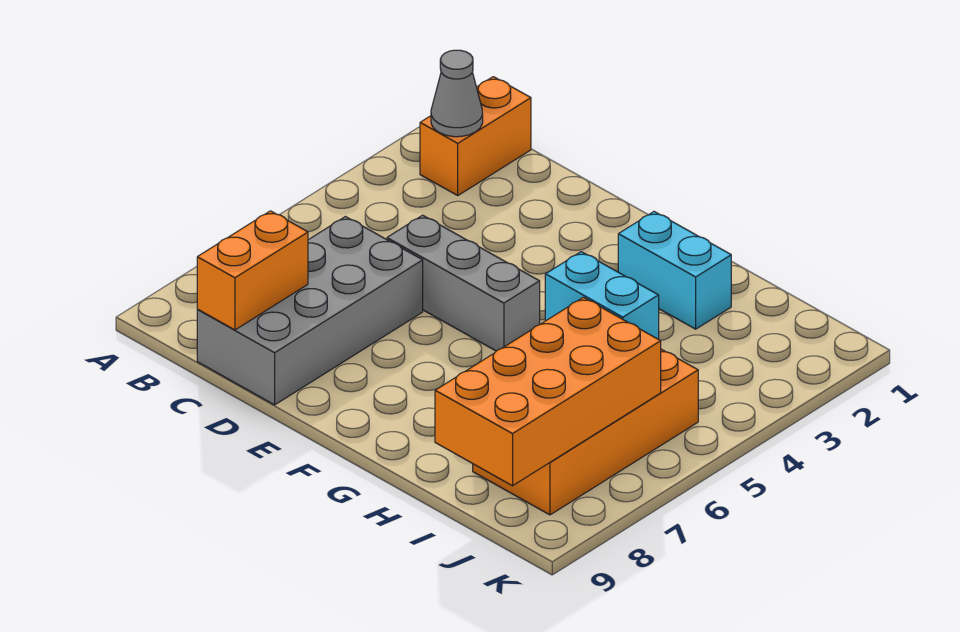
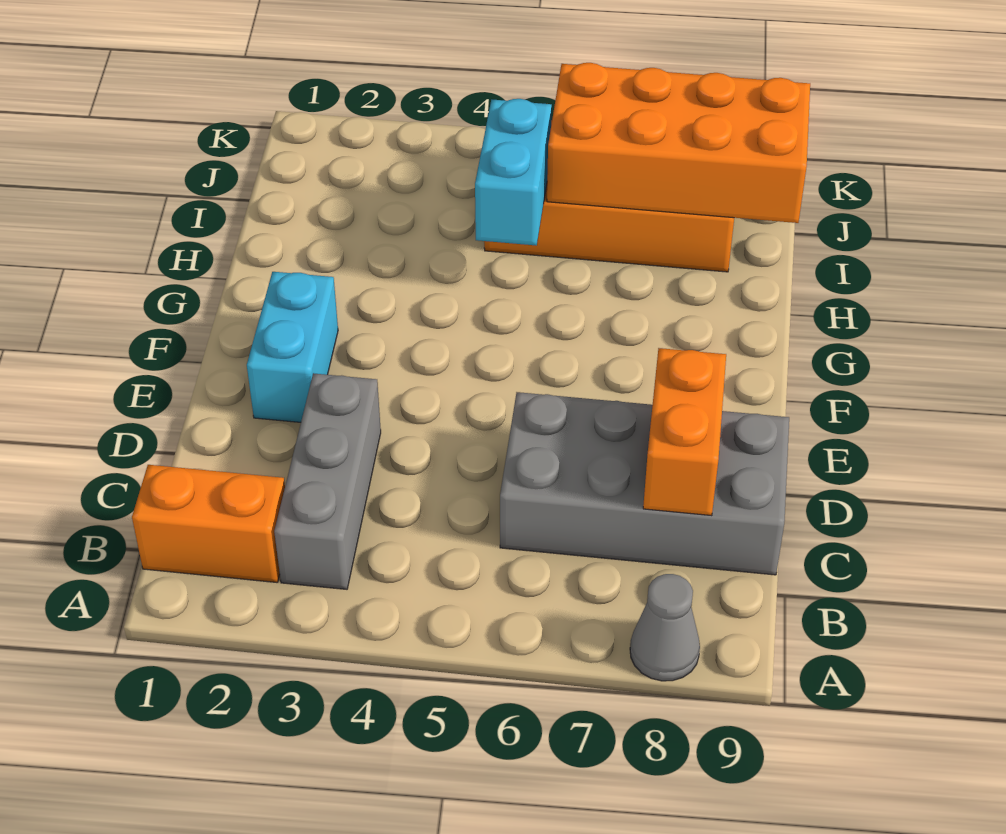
grey cone B2 level 2 -> grey cone A8 level 1
orange brick C8:C9 level 2 -> orange brick C8:D8 level 2
grey brick D5:F5 level 1 -> grey brick B3:D3 level 1
cyan brick G2:H2 level 1 -> cyan brick E2:F2 level 1

